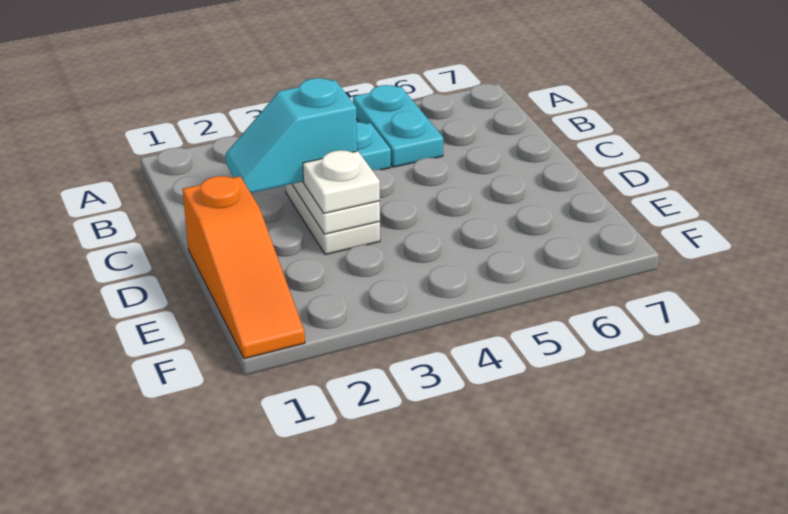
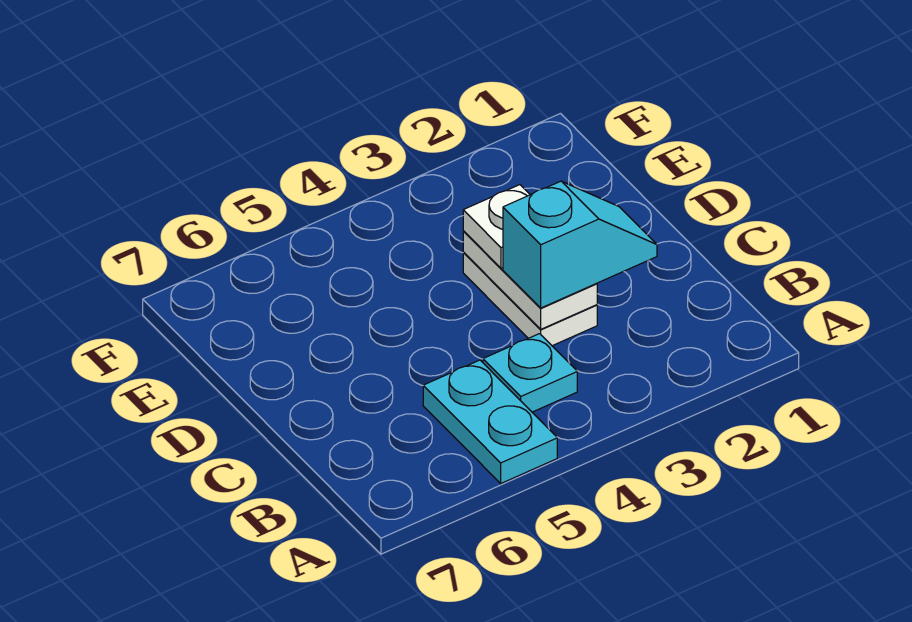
orange slope D1:F1 level 1 top D -> none

